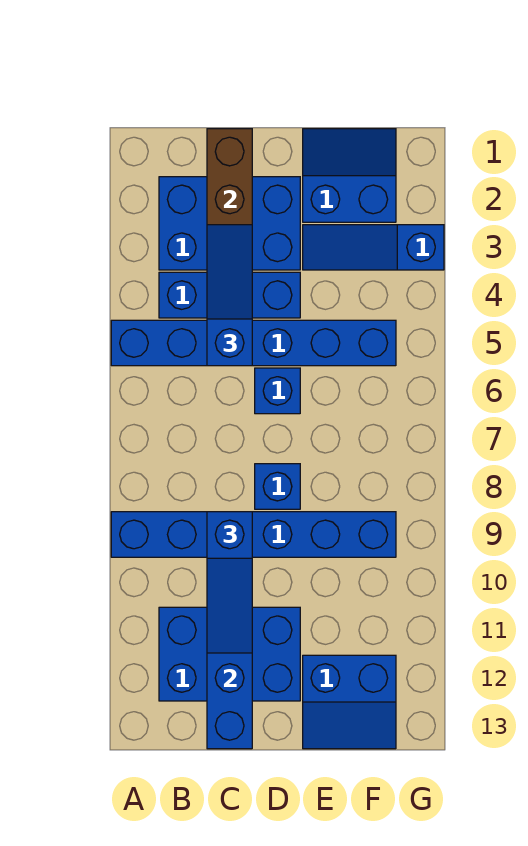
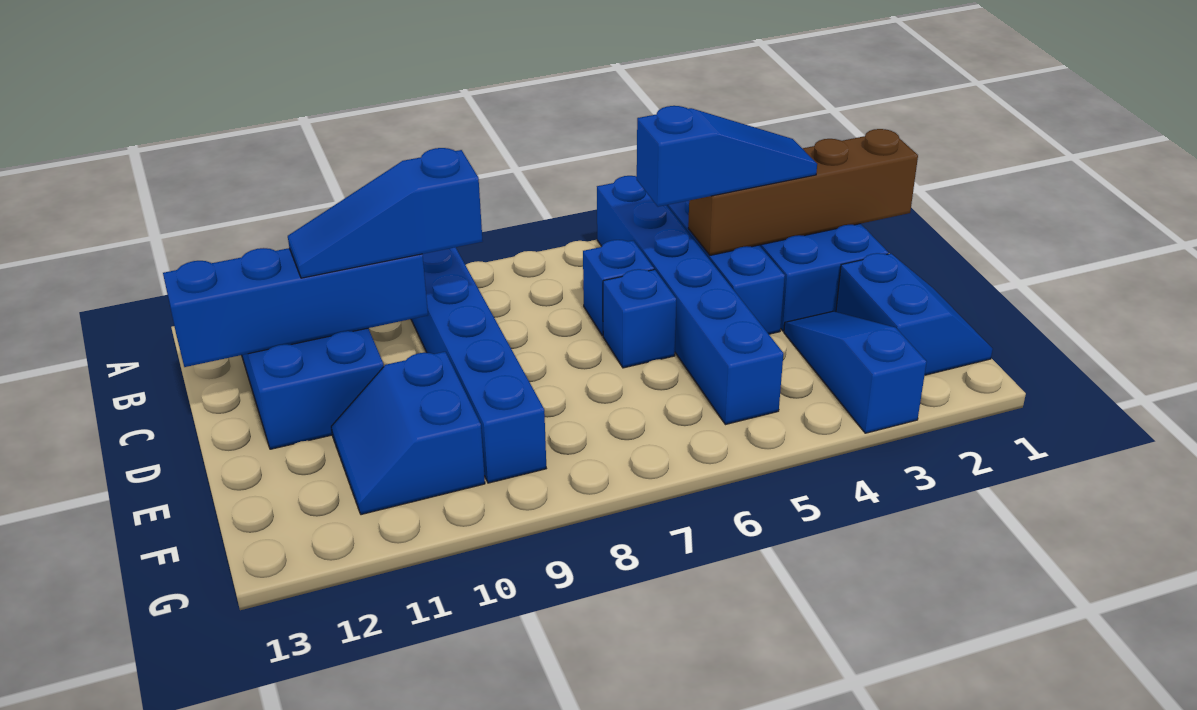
blue brick D8 level 1 -> blue brick C6 level 1
blue slope E12:F13 level 1 top 12 -> blue slope E10:F11 level 1 top 10

